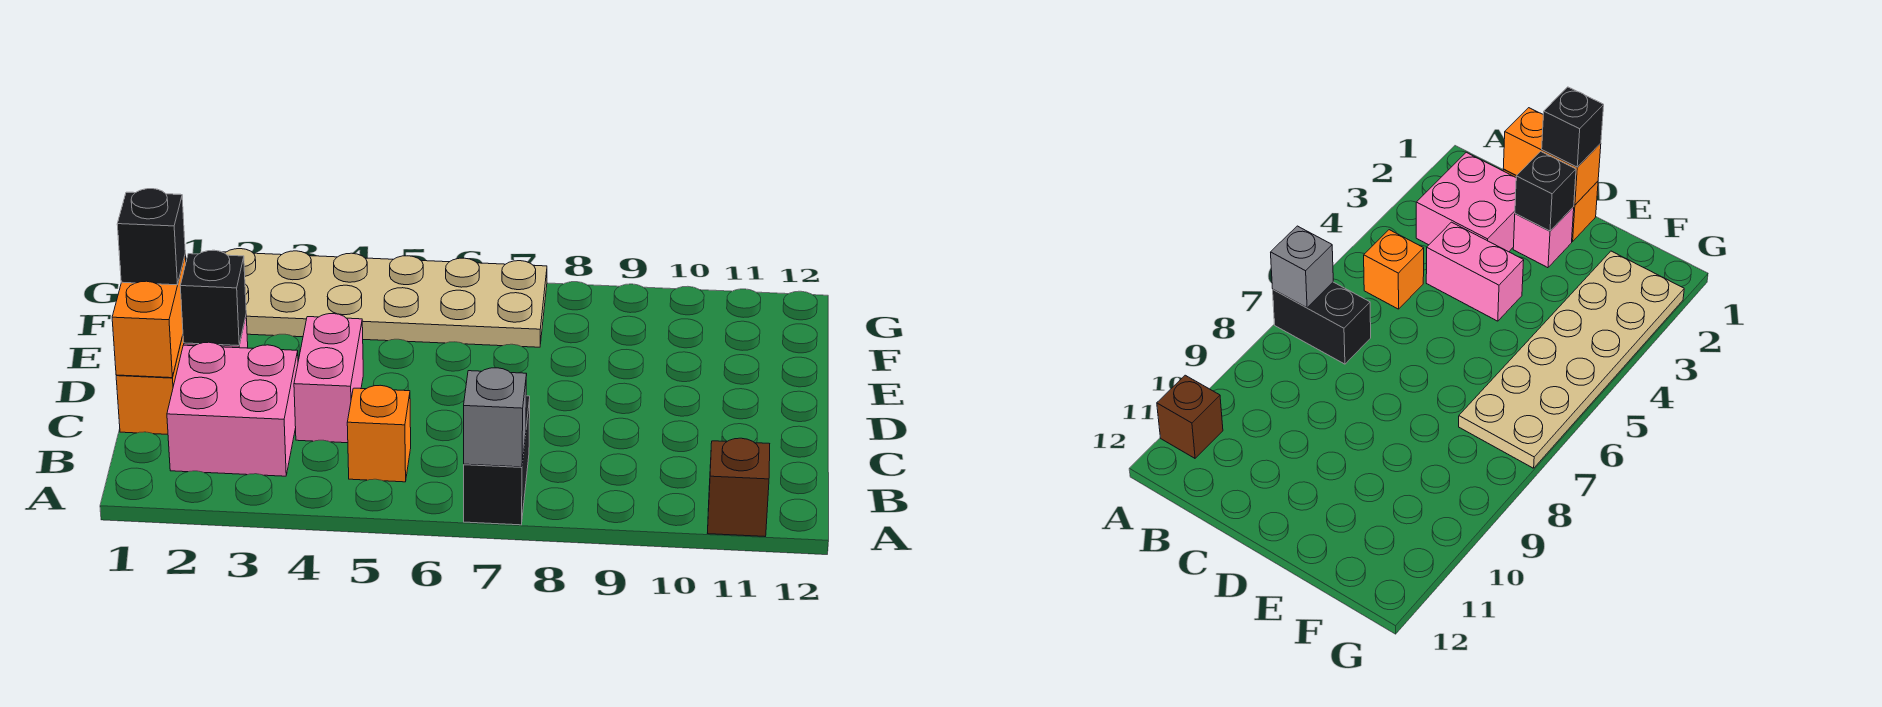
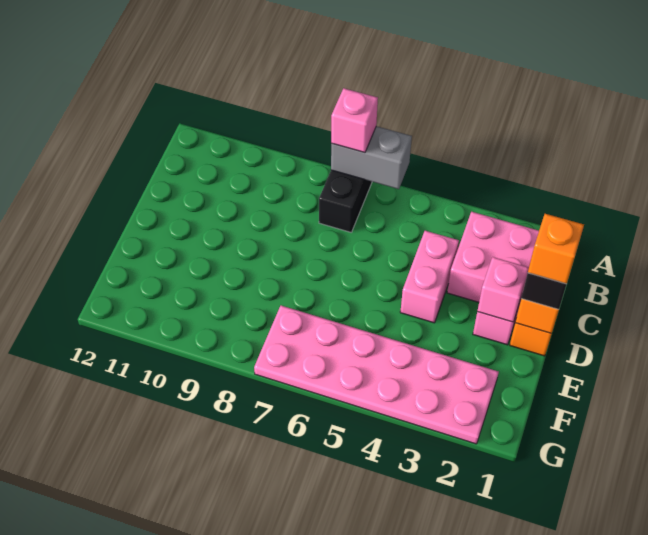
grey brick A7 level 2 -> grey brick A6:A7 level 2
none -> pink brick A7 level 3
brown brick A11 level 1 -> none
orange brick B5 level 1 -> orange brick D1 level 4
black brick D2 level 2 -> pink brick D2 level 2
tan plate F2:G7 level 1 -> pink plate F2:G7 level 1

